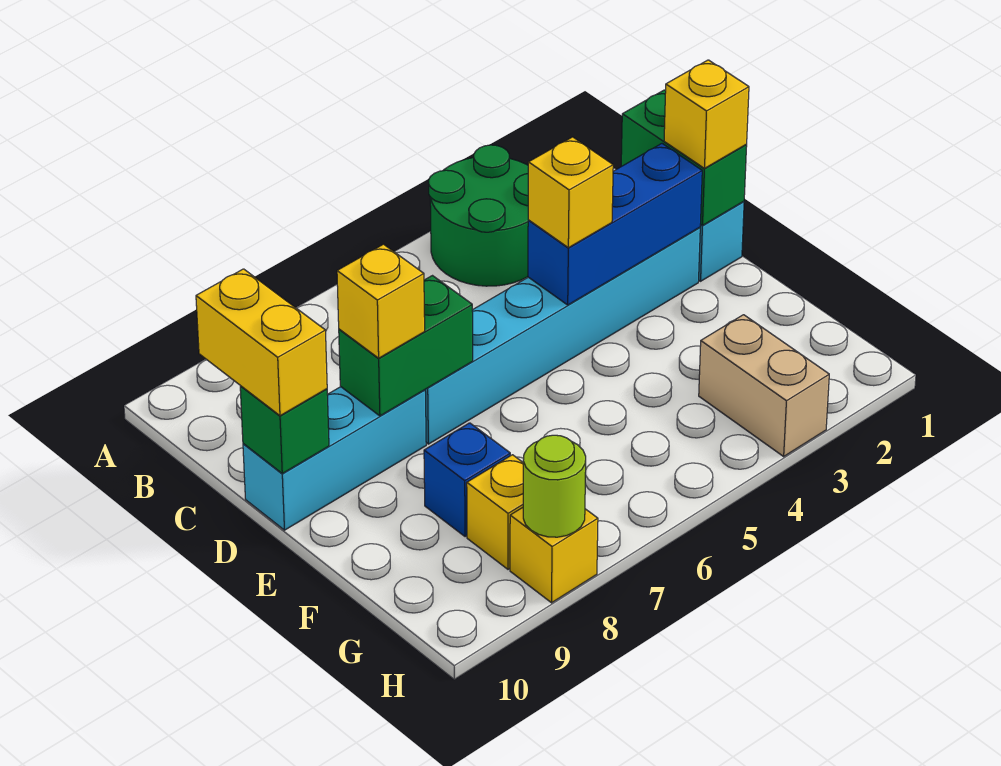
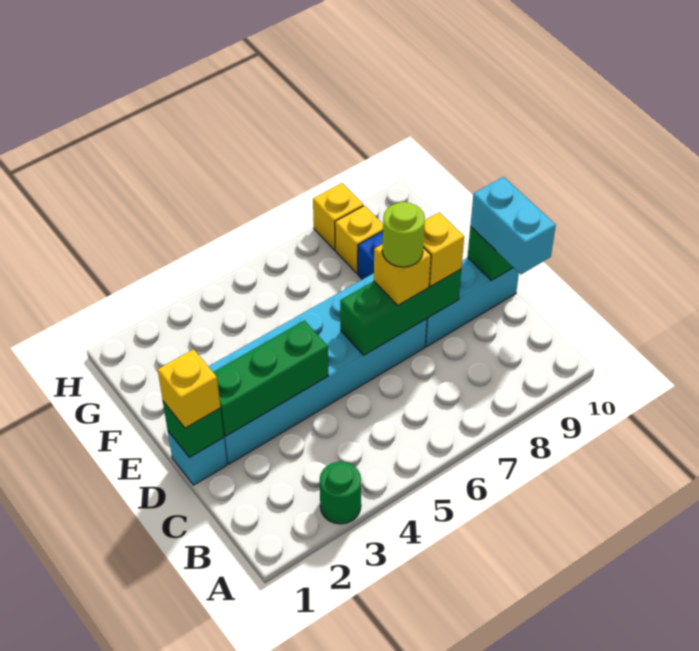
green round brick A3:B4 level 1 -> green round brick A3 level 1
green brick C1:D1 level 2 -> green brick D1 level 2
yellow brick C10:D10 level 3 -> cyan brick C10:D10 level 3
cyan brick D2:D7 level 1 -> cyan brick D2:E7 level 1
blue brick D2:D4 level 2 -> green brick D2:D4 level 2
yellow brick D4 level 3 -> yellow brick D7 level 3
green brick D7:D8 level 2 -> green brick D6:D8 level 2
tan brick G3:H3 level 1 -> none
lime round brick H8 level 2 -> lime round brick D7 level 4

